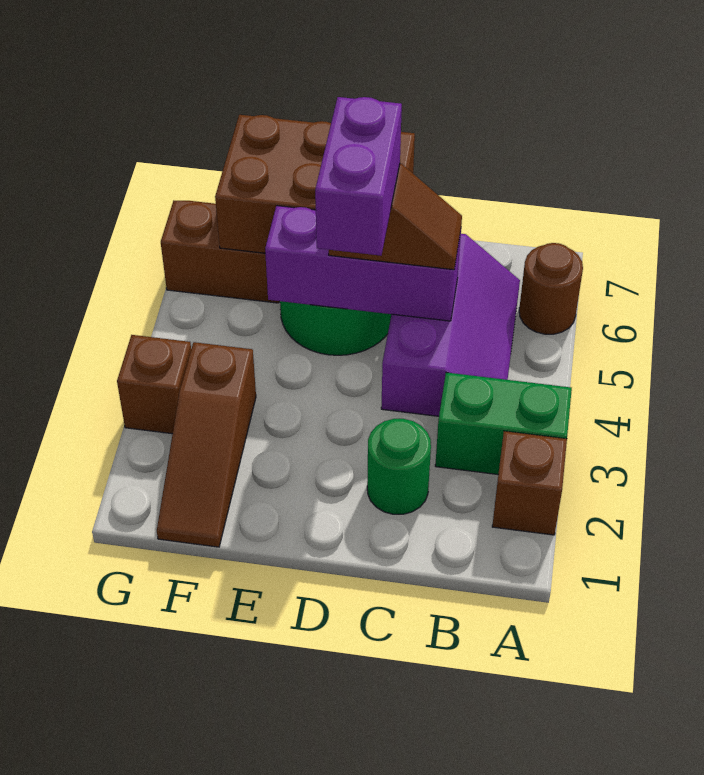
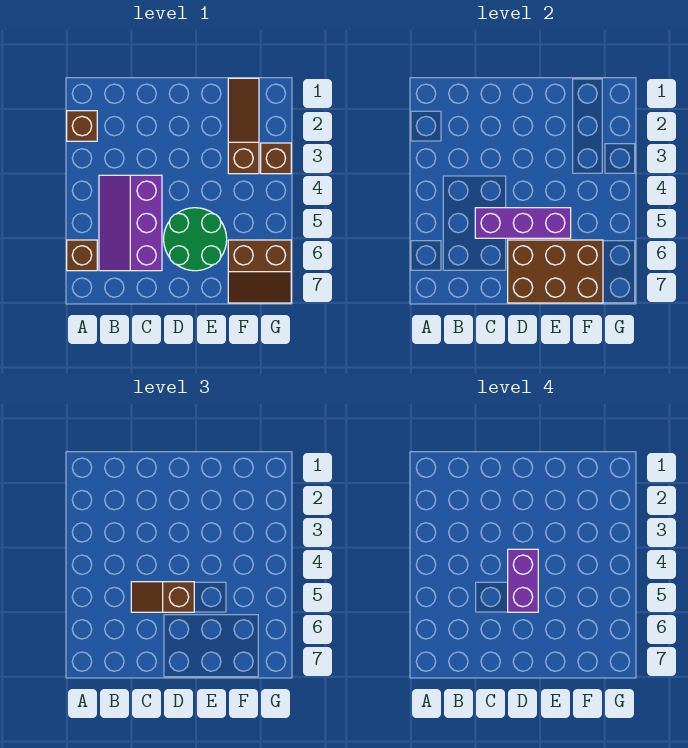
green brick A3:B3 level 1 -> none
brown round brick A6 level 1 -> brown brick A6 level 1
green round brick C2 level 1 -> none

